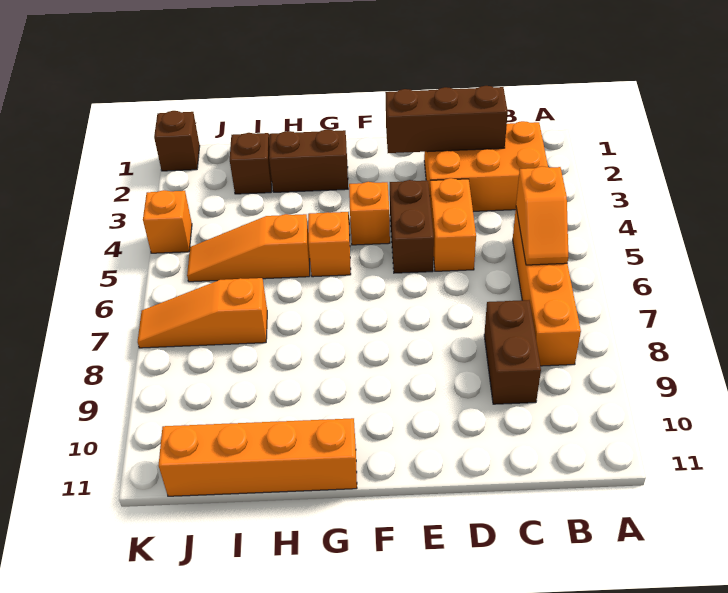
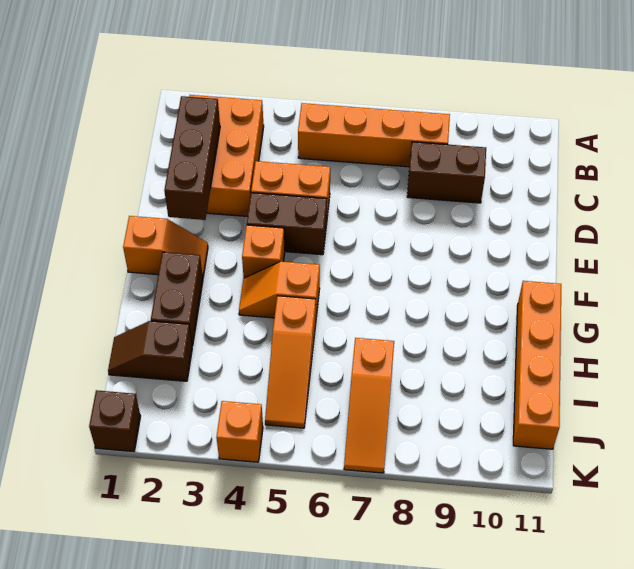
orange slope B5:B6 level 2 top 5 -> orange slope F1:F2 level 1 top 1

